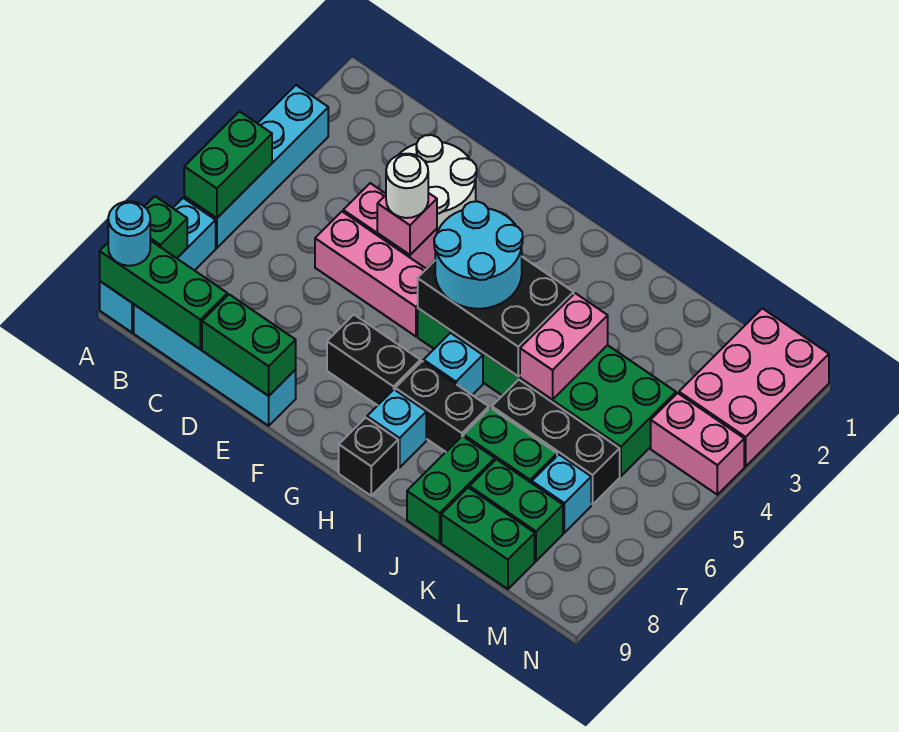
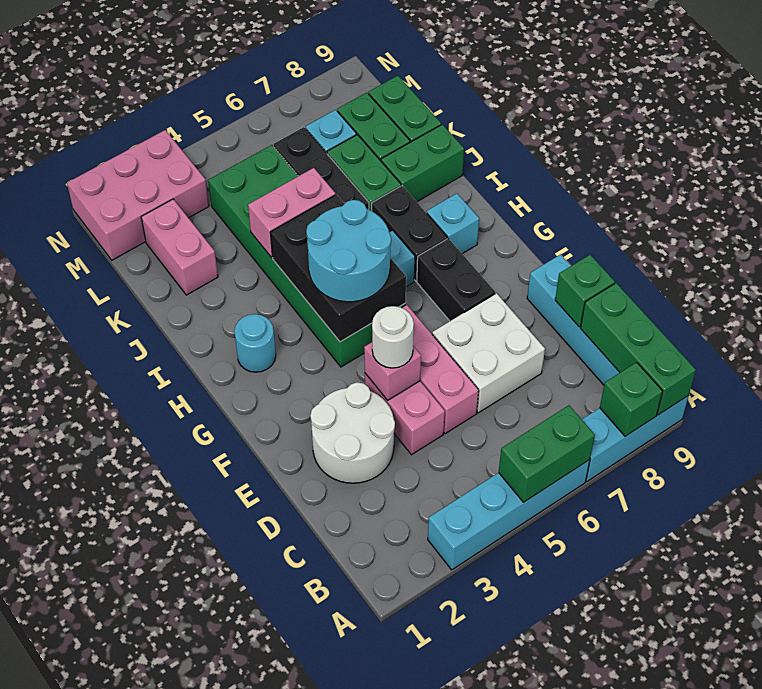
cyan round brick A9 level 3 -> cyan round brick H2 level 1
none -> white brick D6:E7 level 1
green brick D9:E9 level 2 -> green brick D9 level 2
black brick H9 level 1 -> none
pink brick M4:N4 level 1 -> pink brick K2:L2 level 1

